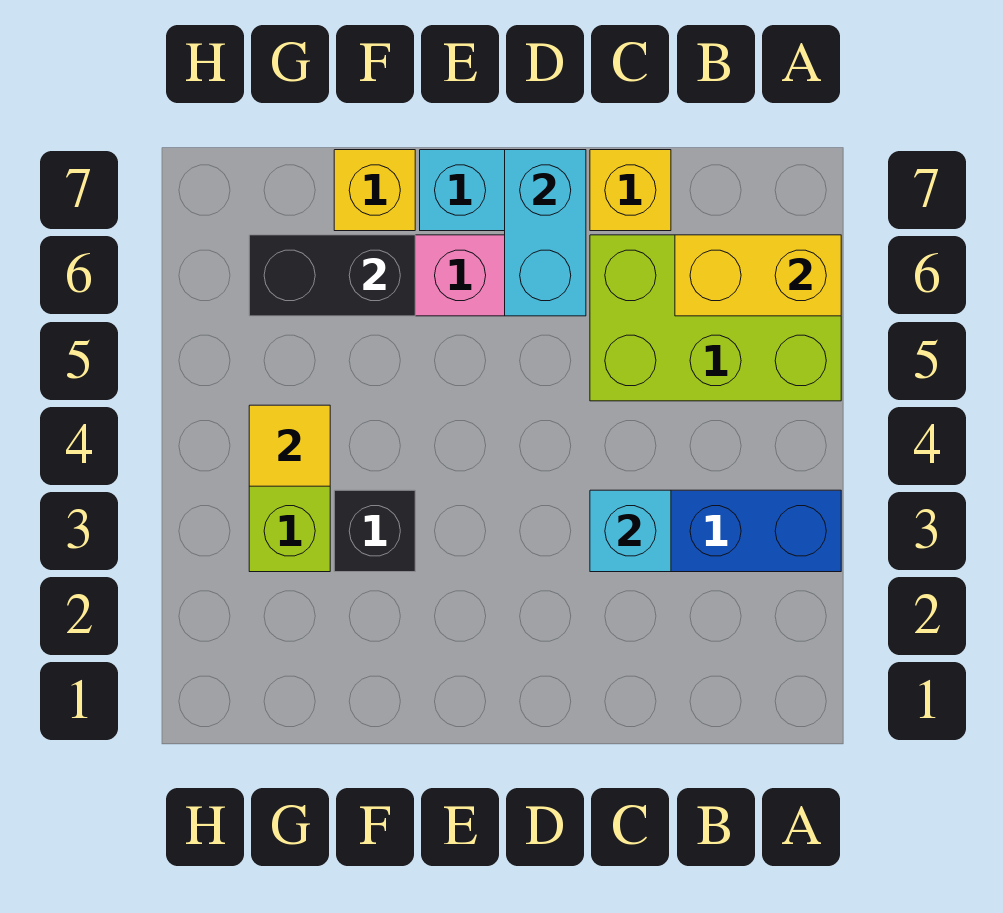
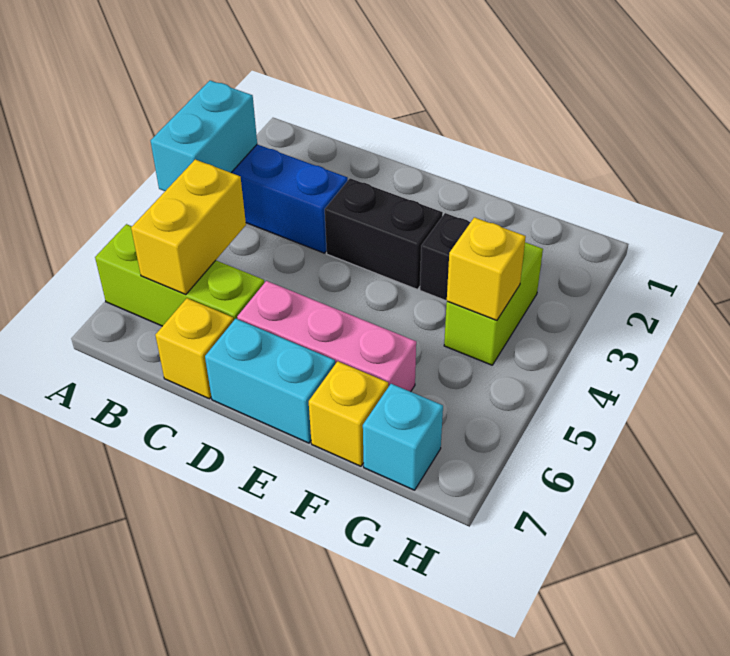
lime brick A5:C6 level 1 -> lime brick A6:C6 level 1
yellow brick A6:B6 level 2 -> yellow brick B5:B6 level 2
cyan brick C3 level 2 -> cyan brick G7 level 1
cyan brick D6:D7 level 2 -> cyan brick A3:A4 level 2
black brick F6:G6 level 2 -> black brick D3:E3 level 1
yellow tile G4 level 2 -> yellow brick G4 level 2

